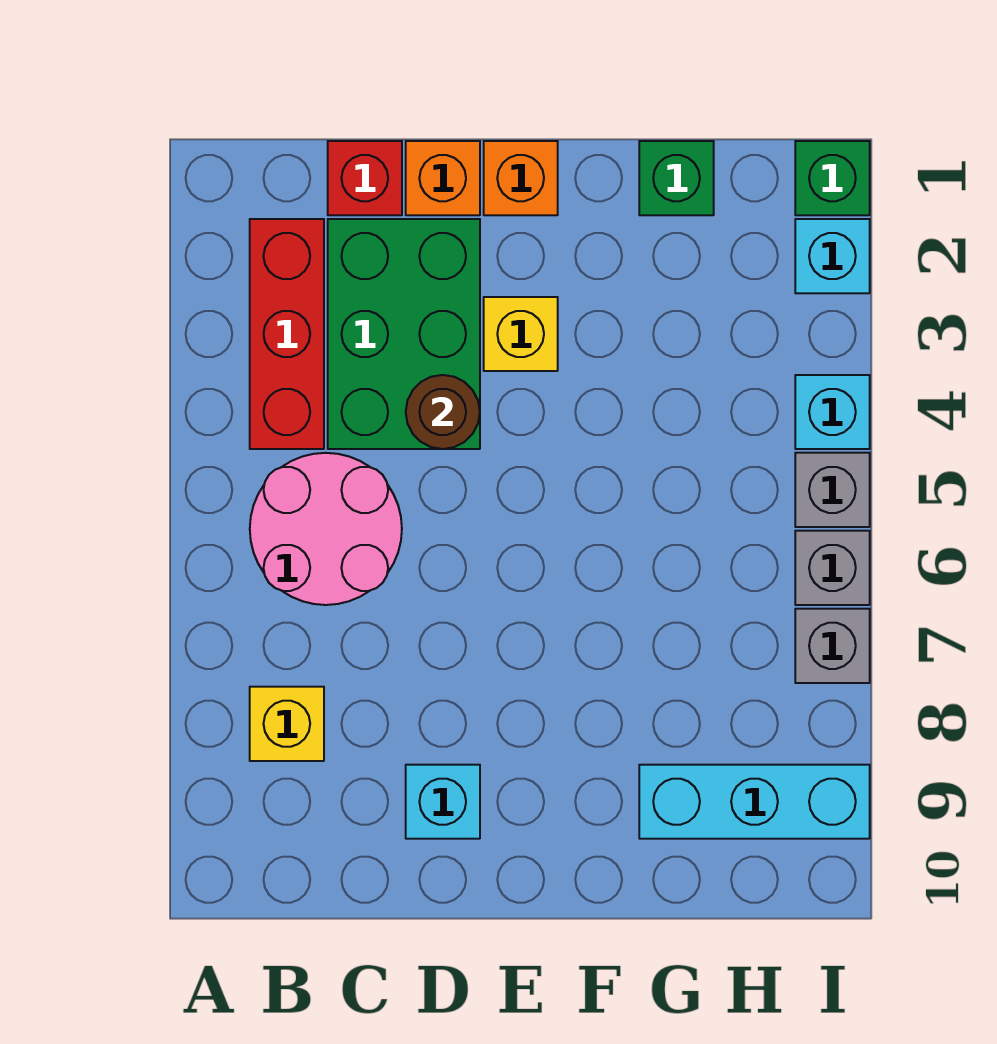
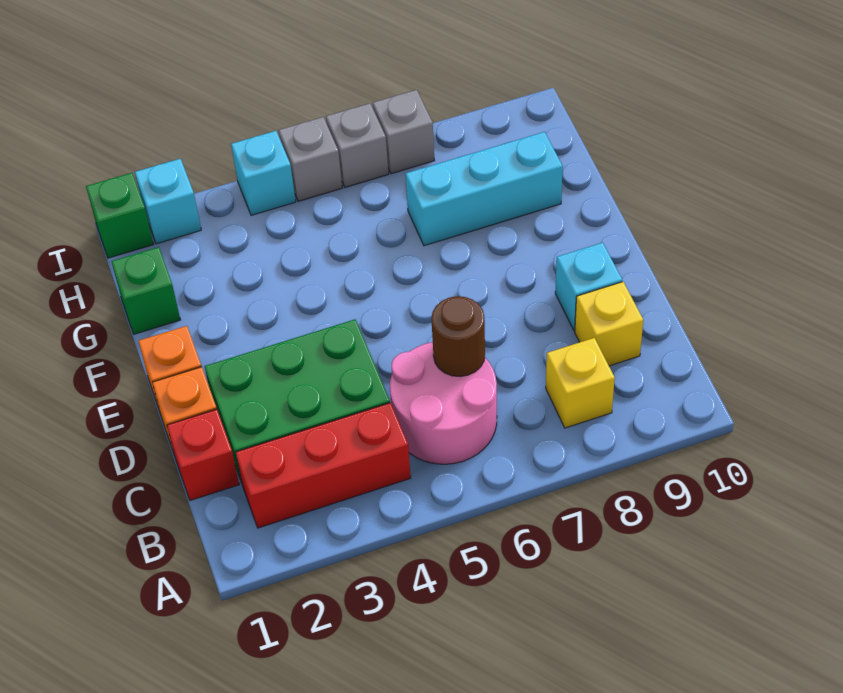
brown round brick D4 level 2 -> brown round brick C6 level 2
yellow brick E3 level 1 -> yellow brick C9 level 1
cyan brick G9:I9 level 1 -> cyan brick G7:G9 level 1

